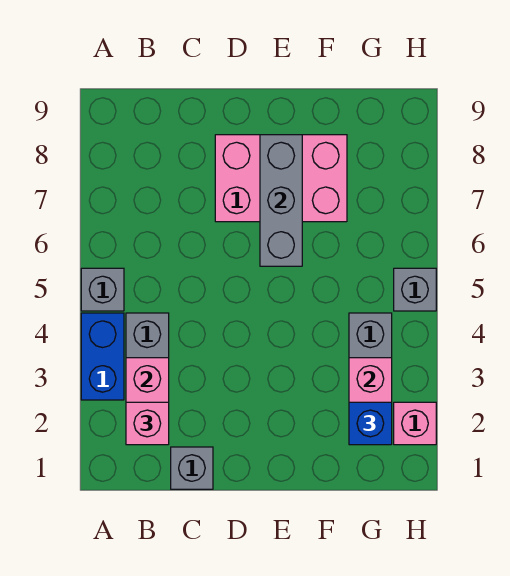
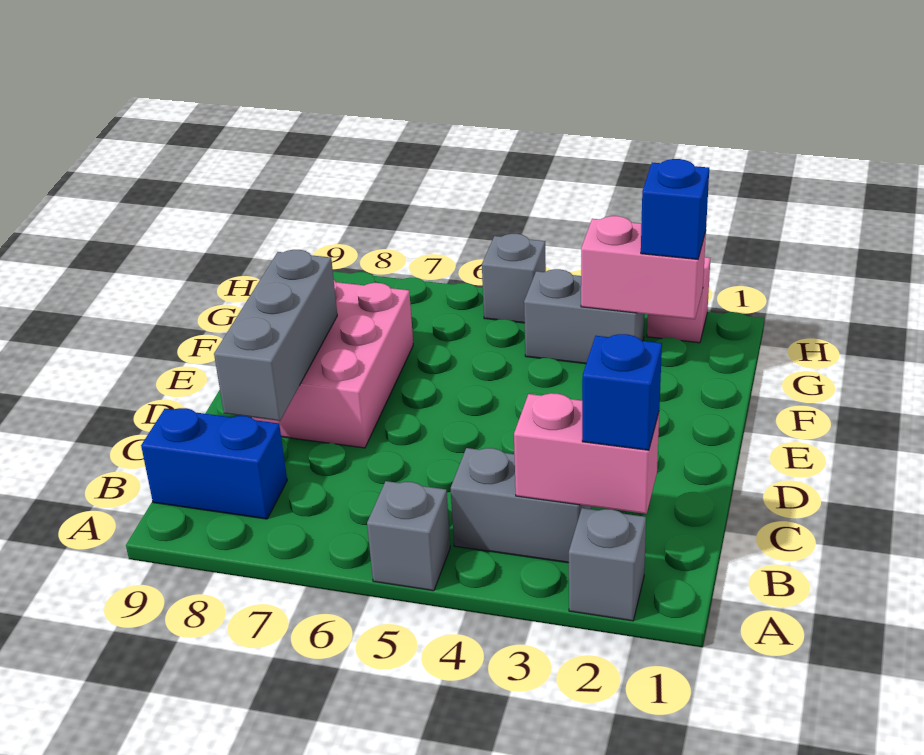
blue brick A3:A4 level 1 -> blue brick B8:B9 level 1
pink brick B2 level 3 -> blue brick B2 level 3
grey brick C1 level 1 -> grey brick A2 level 1
grey brick E6:E8 level 2 -> grey brick C8:E8 level 2

